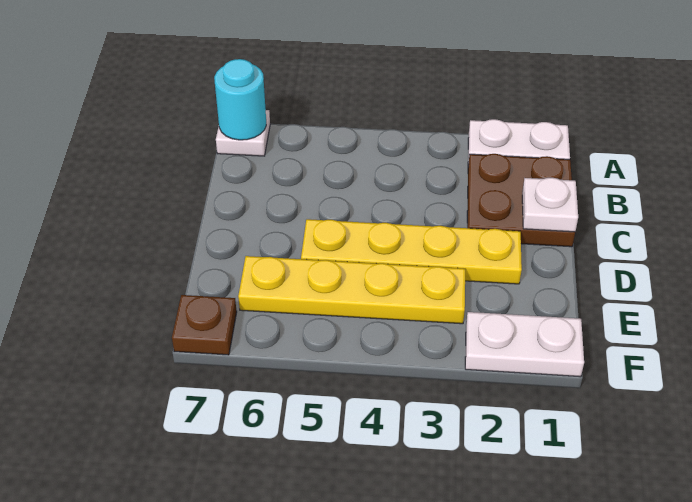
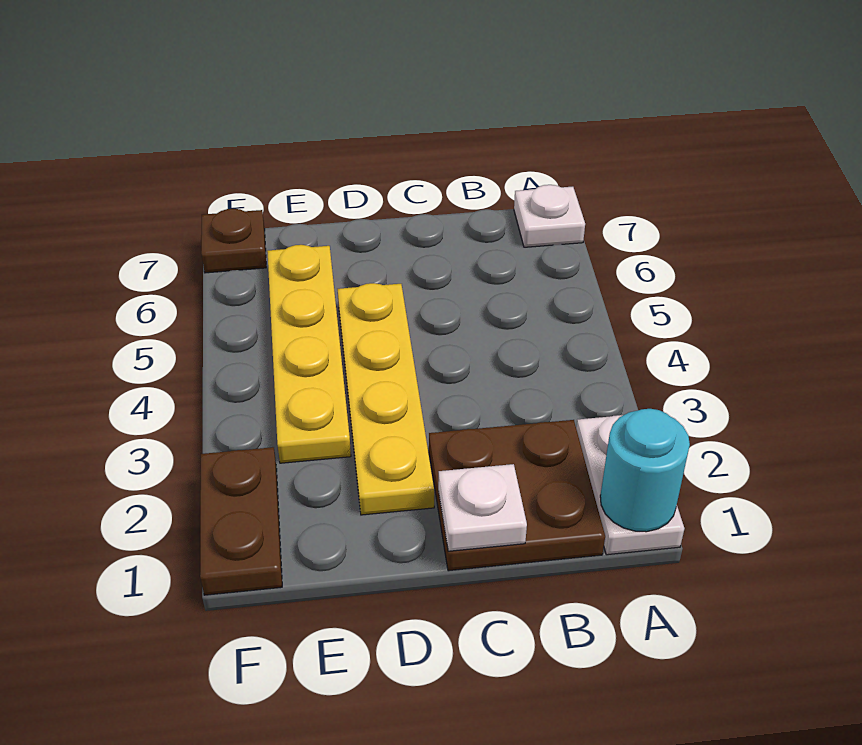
cyan round brick A7 level 2 -> cyan round brick A1 level 2
white plate F1:F2 level 1 -> brown plate F1:F2 level 1

